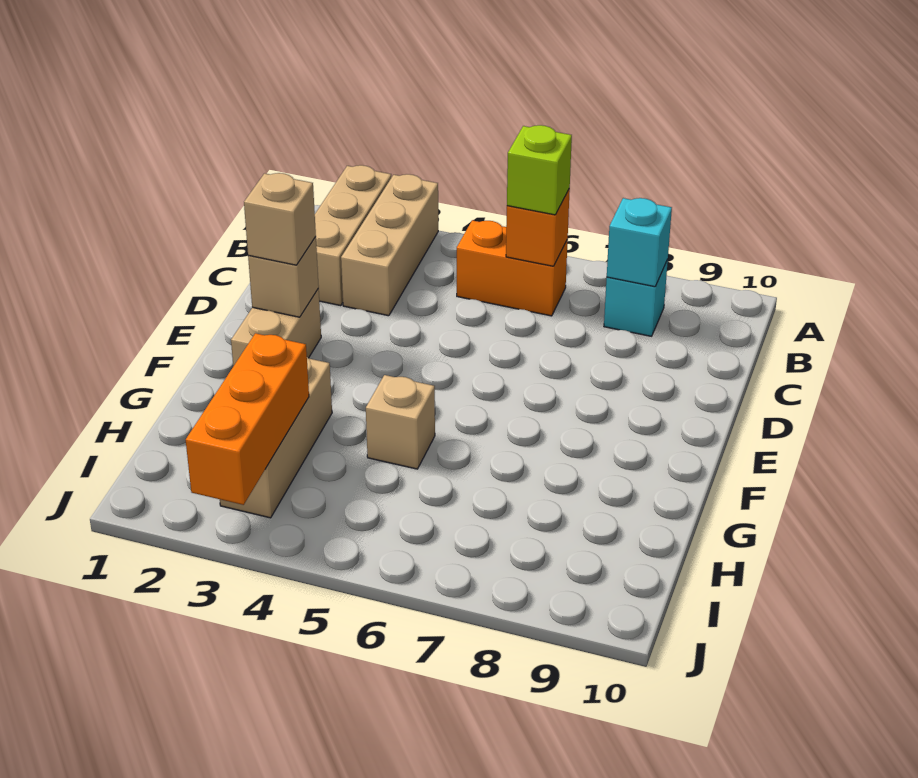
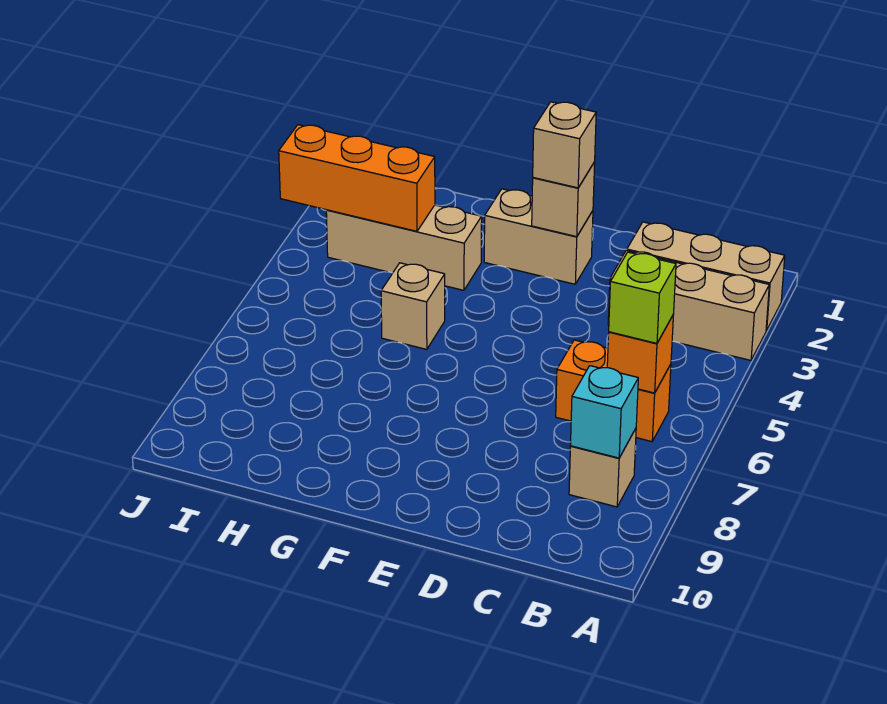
orange brick B5:B6 level 1 -> orange brick B6:C6 level 1
cyan brick B8 level 1 -> tan brick B8 level 1

